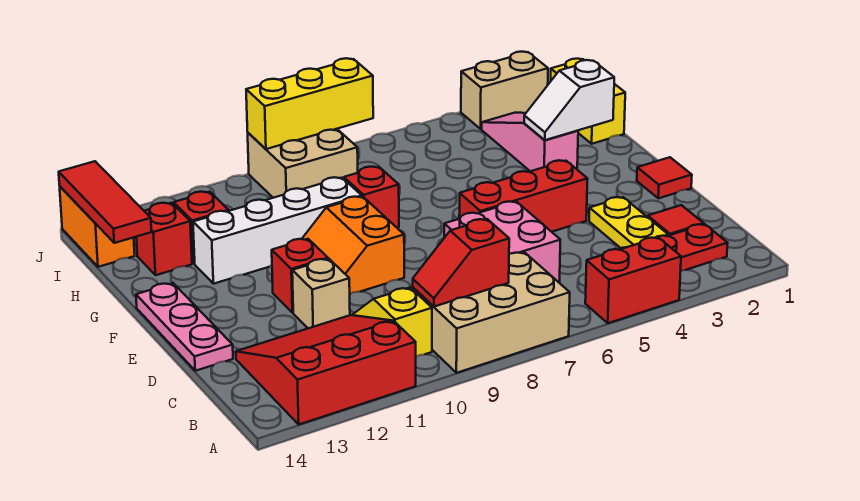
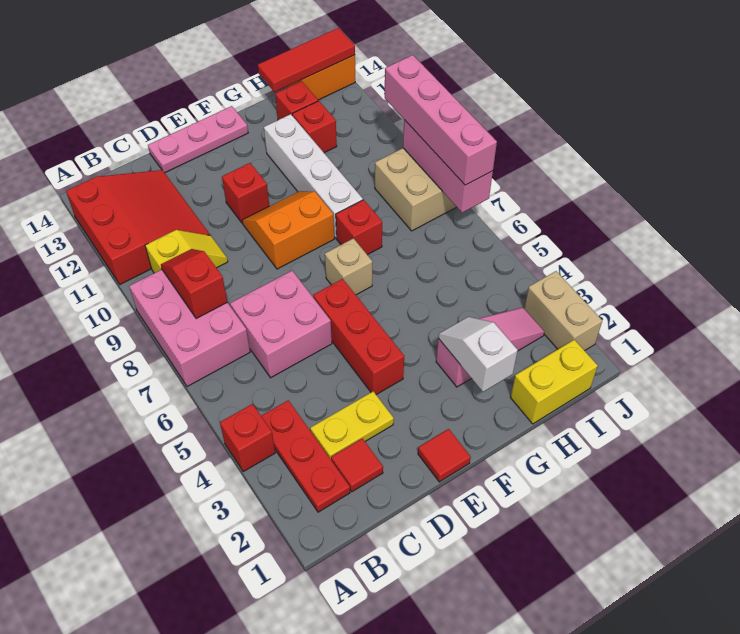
red brick A4:A5 level 1 -> red brick A4 level 1
tan brick A7:B9 level 1 -> pink brick A7:B9 level 1
tan brick D11 level 1 -> tan brick F7 level 1
yellow brick J7:J9 level 2 -> pink brick J7:J9 level 2
none -> pink brick J7:J10 level 3

